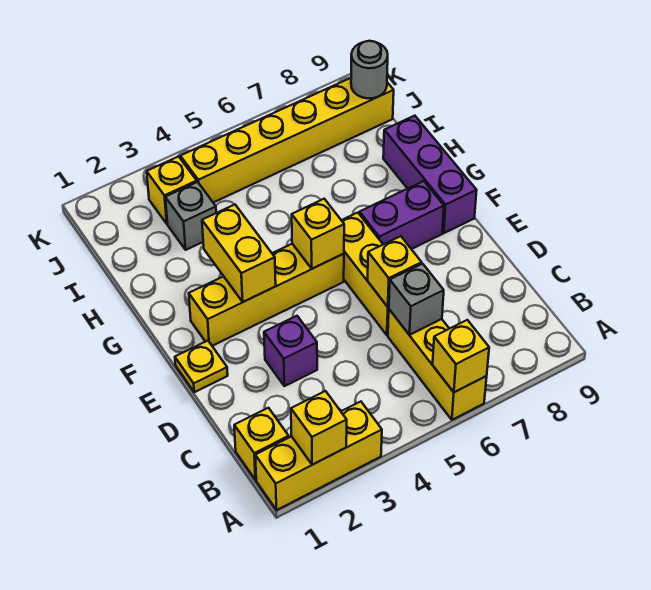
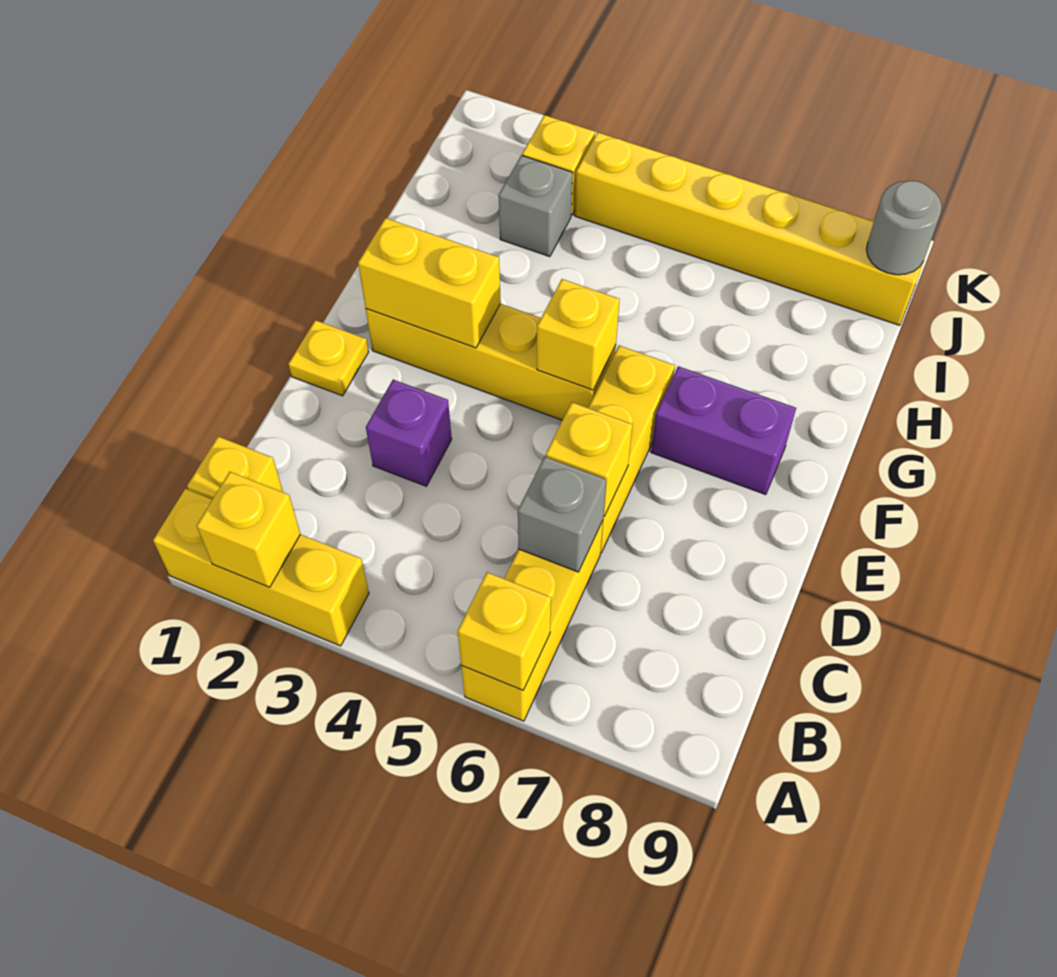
yellow brick F3:G3 level 2 -> yellow brick F2:F3 level 2
purple brick F9:H9 level 1 -> none

